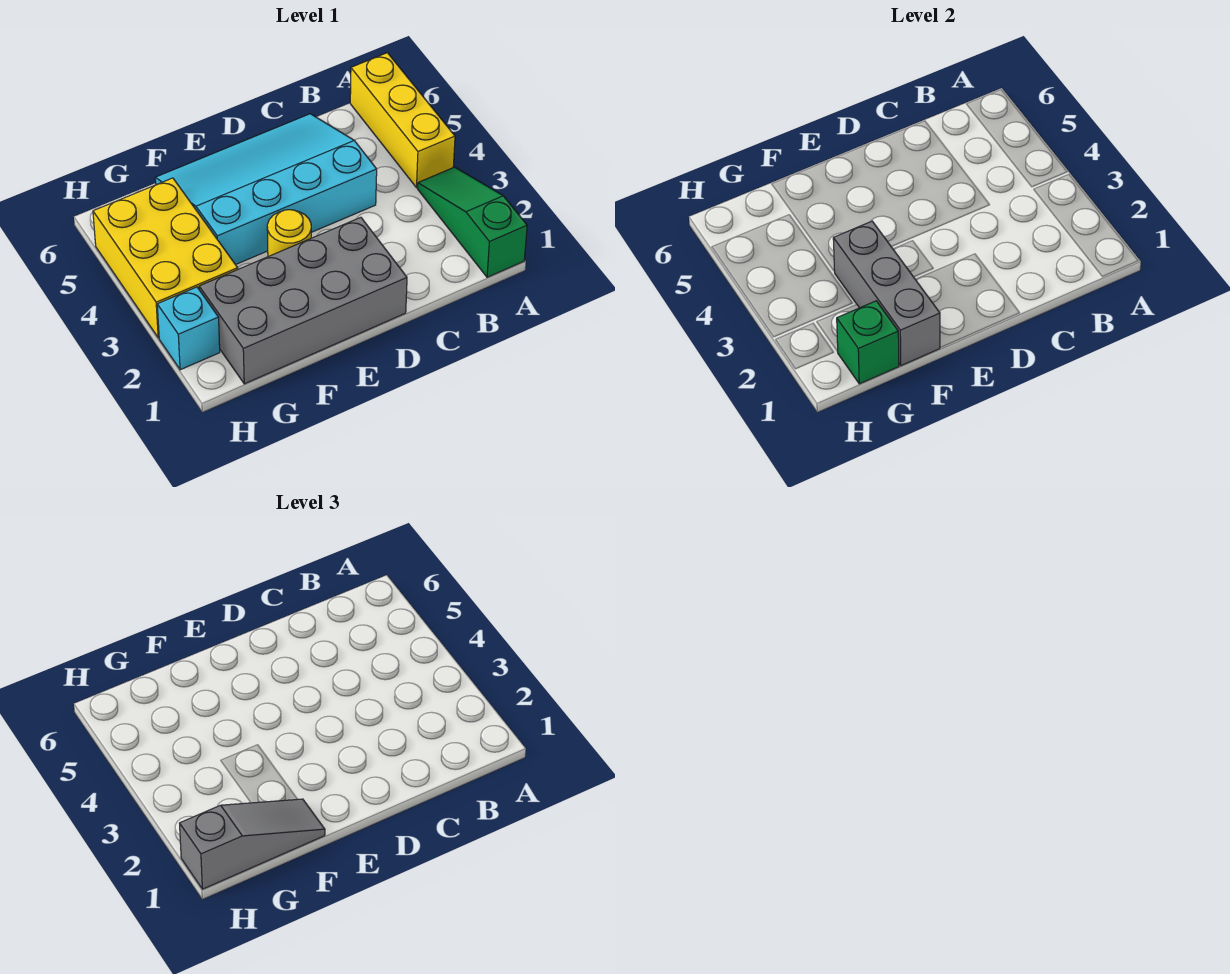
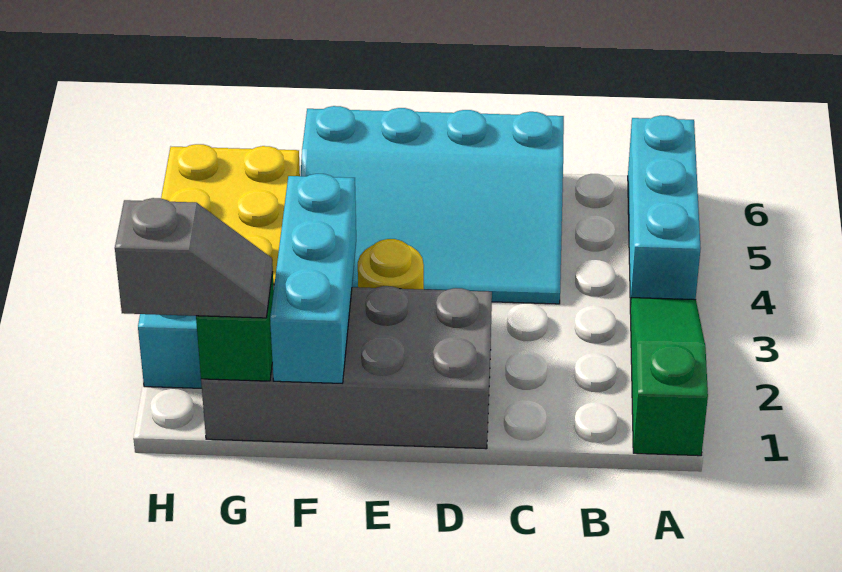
yellow brick A4:A6 level 1 -> cyan brick A4:A6 level 1
cyan slope C4:F6 level 1 top 4 -> cyan slope C4:F6 level 1 top 6
grey brick F1:F3 level 2 -> cyan brick F1:F3 level 2
grey slope F1:H1 level 3 top H -> grey slope G1:H1 level 3 top H

